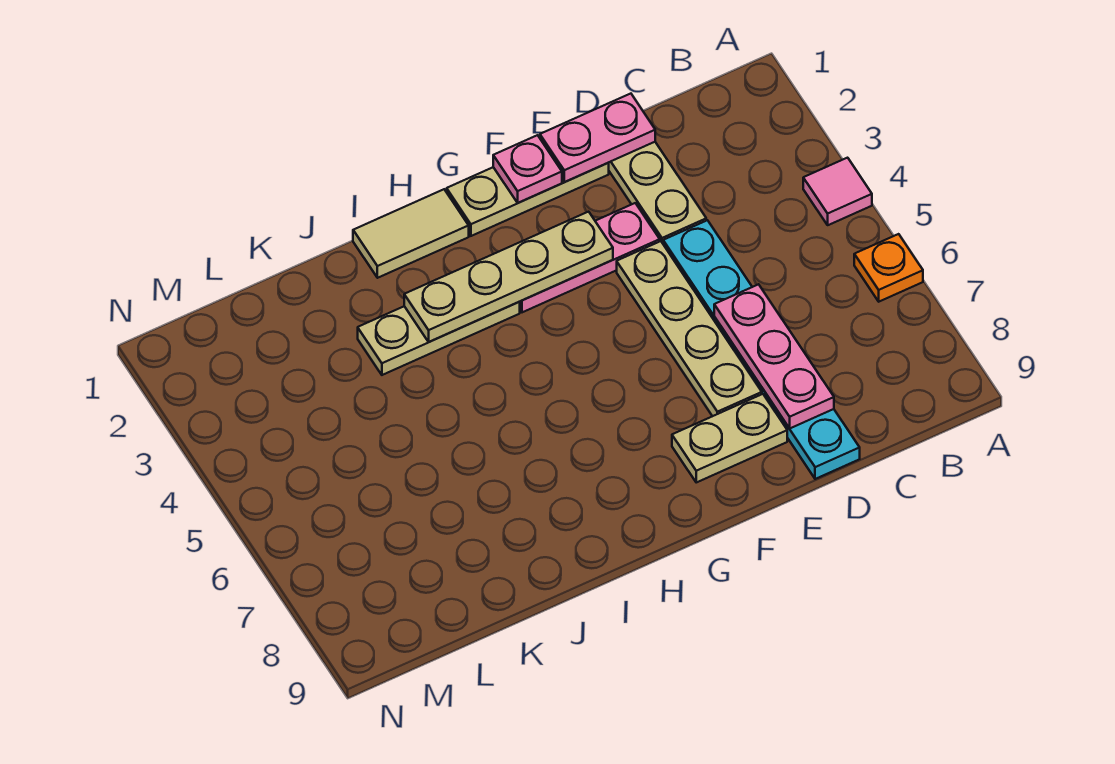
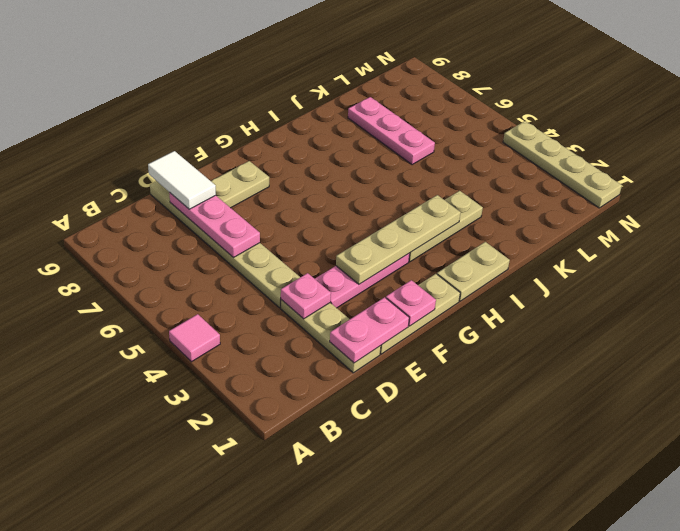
orange plate A6 level 1 -> none
none -> pink plate D3 level 2
cyan plate D4:D9 level 1 -> tan plate D4:D9 level 1
none -> white tile D8:D9 level 3
tan plate E4:E7 level 1 -> tan plate N1:N4 level 1
tan tile H1:I1 level 1 -> tan plate H1:I1 level 1
none -> pink plate K6:K8 level 1

